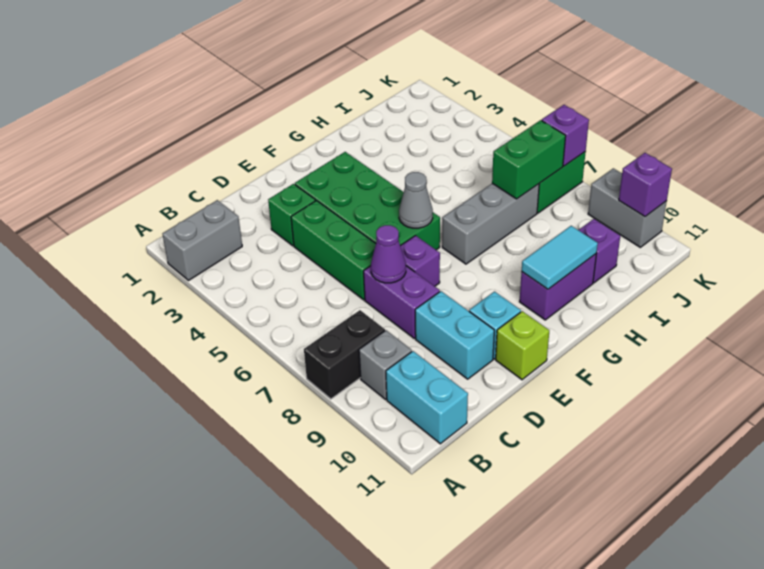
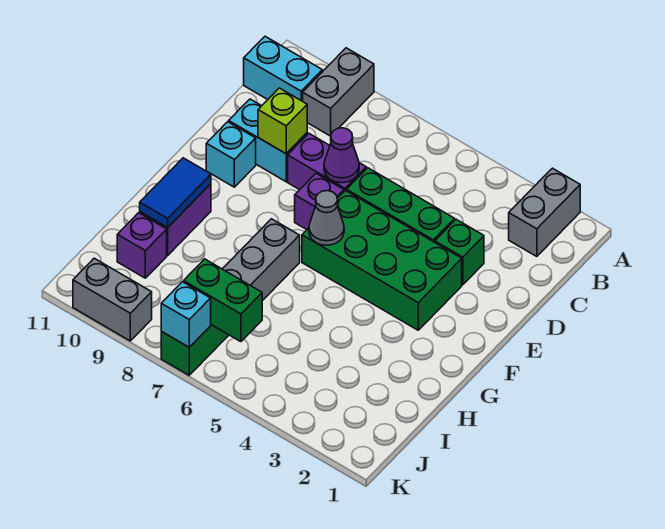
black brick A8:B8 level 1 -> none
grey brick B9 level 1 -> grey brick A9:B9 level 1
lime brick E11 level 1 -> lime brick D9 level 2
cyan tile G10:H10 level 2 -> blue tile G10:H10 level 2
green brick I7:J7 level 2 -> green brick J6:J7 level 2
purple brick K7 level 2 -> cyan brick K7 level 2
purple brick K10 level 2 -> none

